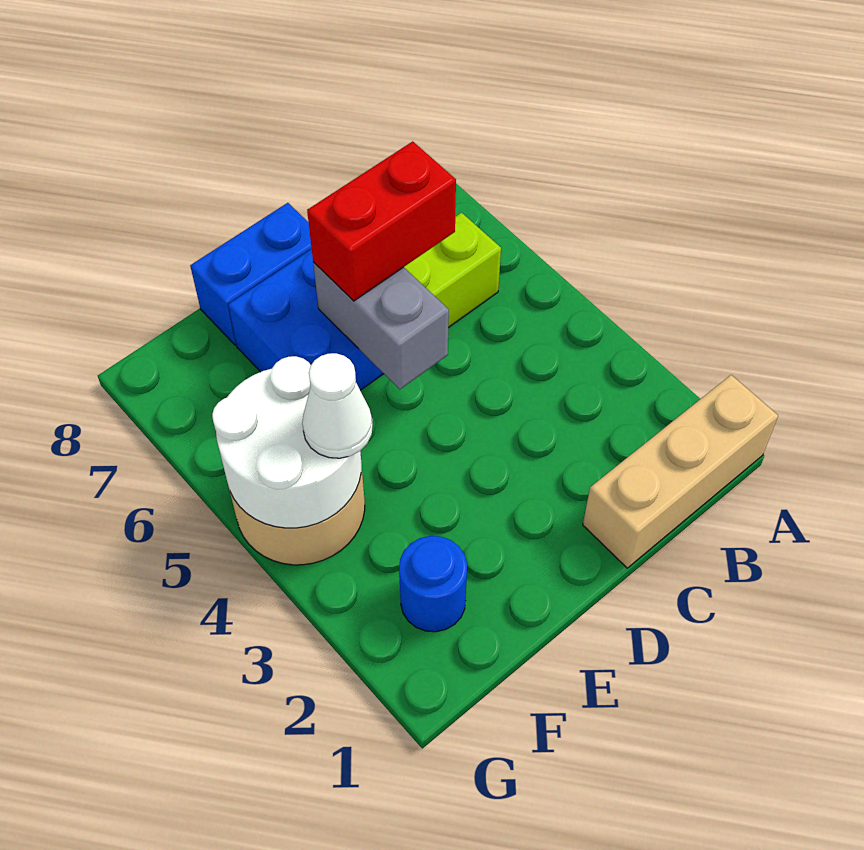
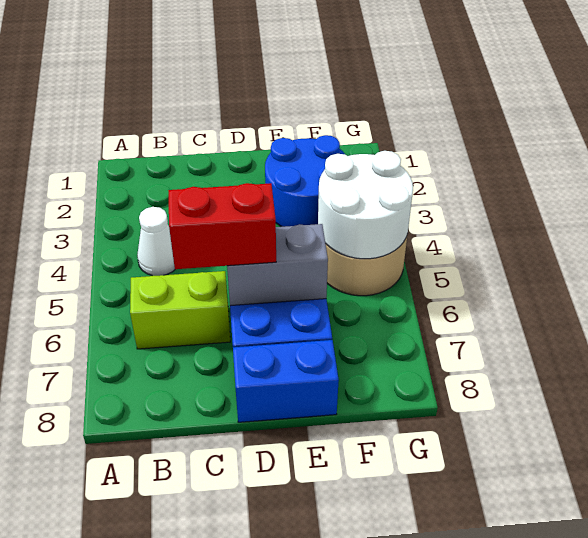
tan brick A1:C1 level 1 -> none
grey brick D5:D6 level 2 -> grey brick D6:E6 level 2
blue round brick F2 level 1 -> blue round brick E2:F3 level 1
white cone F4 level 3 -> white cone B4 level 1

